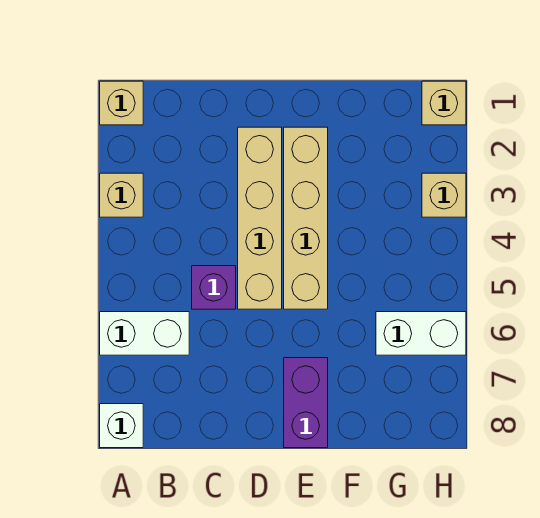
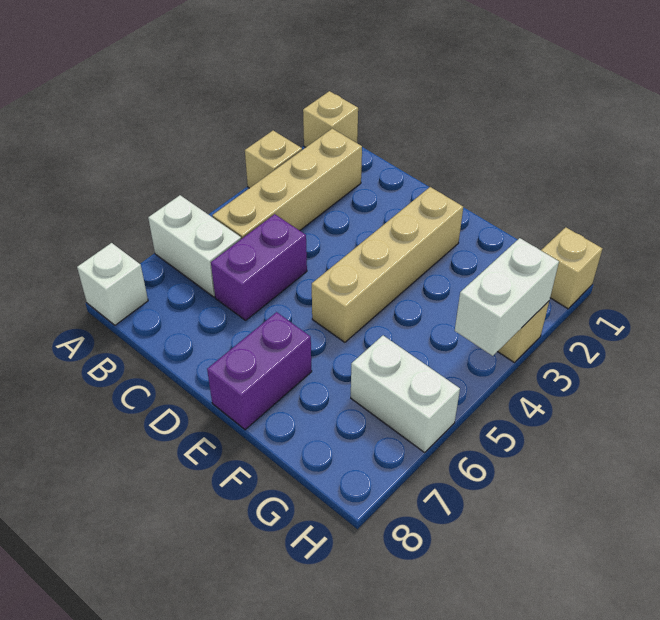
purple brick C5 level 1 -> purple brick C5:C6 level 1
tan brick D2:D5 level 1 -> tan brick B2:B5 level 1
none -> white brick H3:H4 level 2

